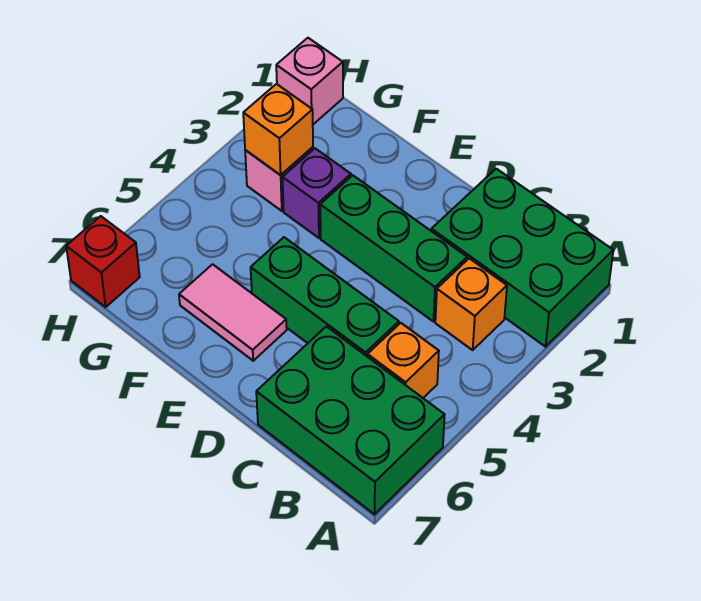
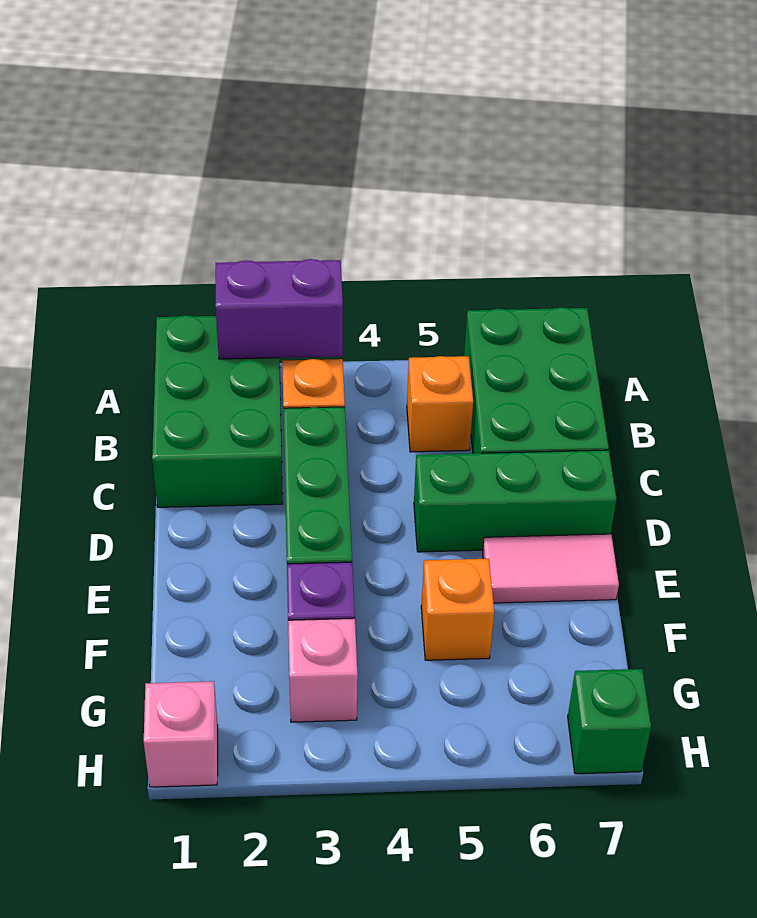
none -> purple brick A2:A3 level 2
green brick C5:E5 level 1 -> green brick D5:D7 level 1
pink tile E6:F6 level 1 -> pink tile E6:E7 level 1
orange brick G3 level 2 -> orange brick F5 level 1
red brick H7 level 1 -> green brick H7 level 1

